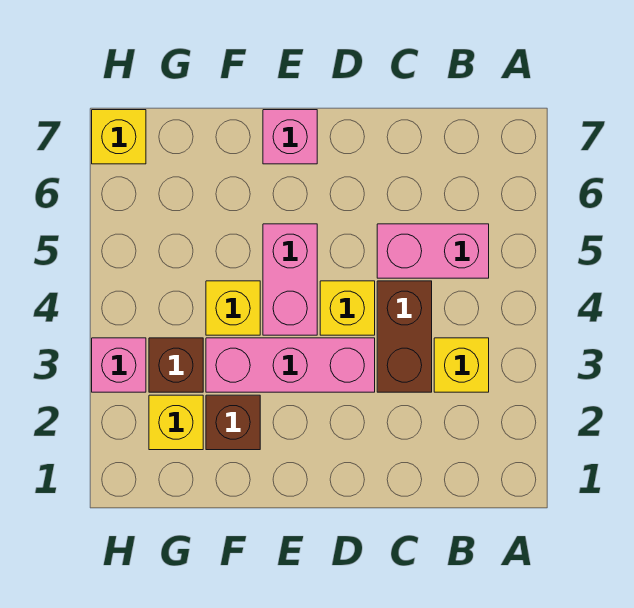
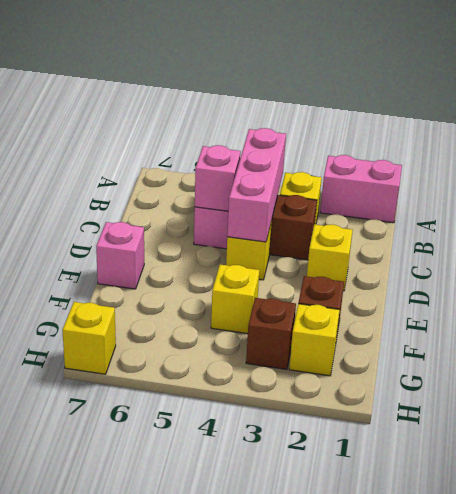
none -> yellow brick D2 level 1
pink brick D3:F3 level 1 -> pink brick B4:D4 level 2
pink brick E4:E5 level 1 -> pink brick A1:A2 level 1
pink brick H3 level 1 -> pink brick C5 level 2

